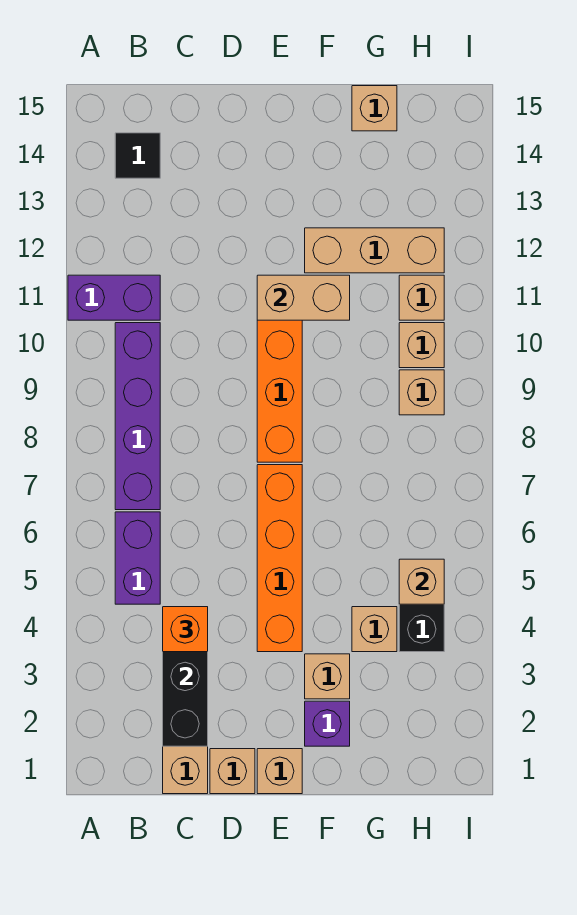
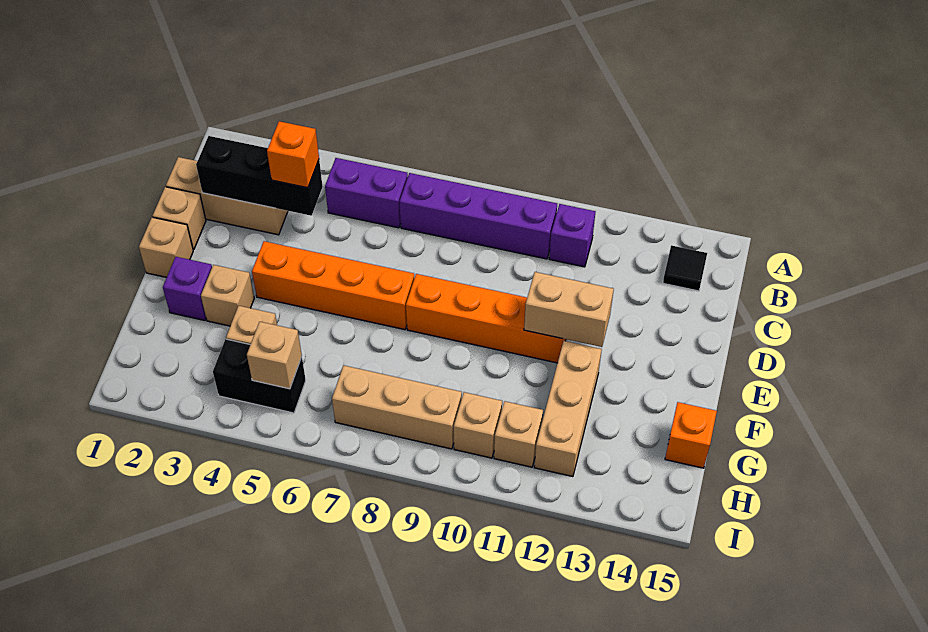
purple brick A11:B11 level 1 -> purple brick B11 level 1
tan brick E11:F11 level 2 -> tan brick E11:E12 level 2
tan brick G15 level 1 -> orange brick G15 level 1
tan brick H9 level 1 -> tan brick H7:H9 level 1

